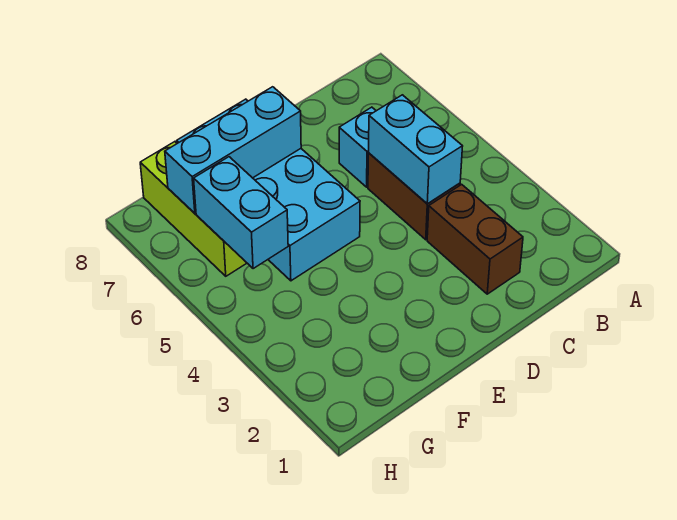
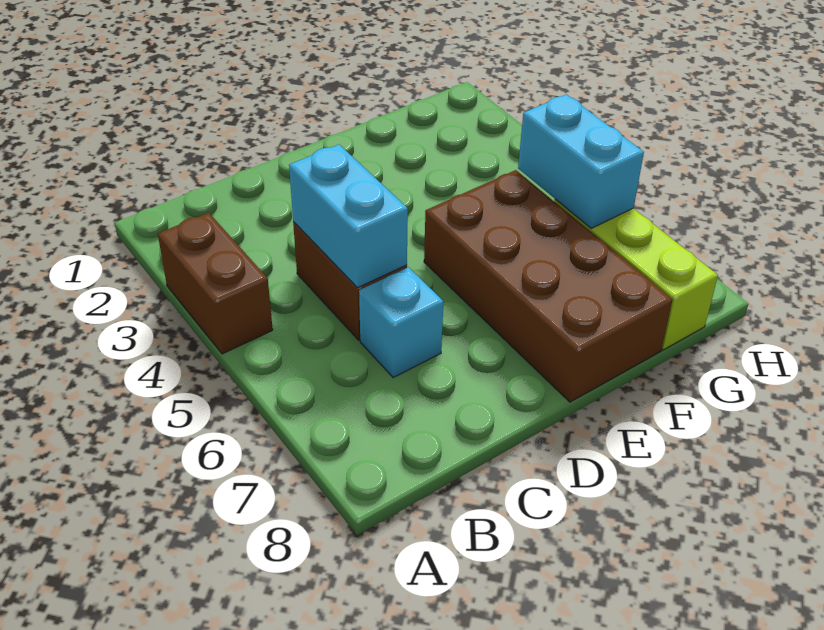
brown brick C2:C3 level 1 -> brown brick A3:A4 level 1
cyan brick E5:F8 level 1 -> brown brick E5:F8 level 1
cyan brick E7:G7 level 2 -> none

